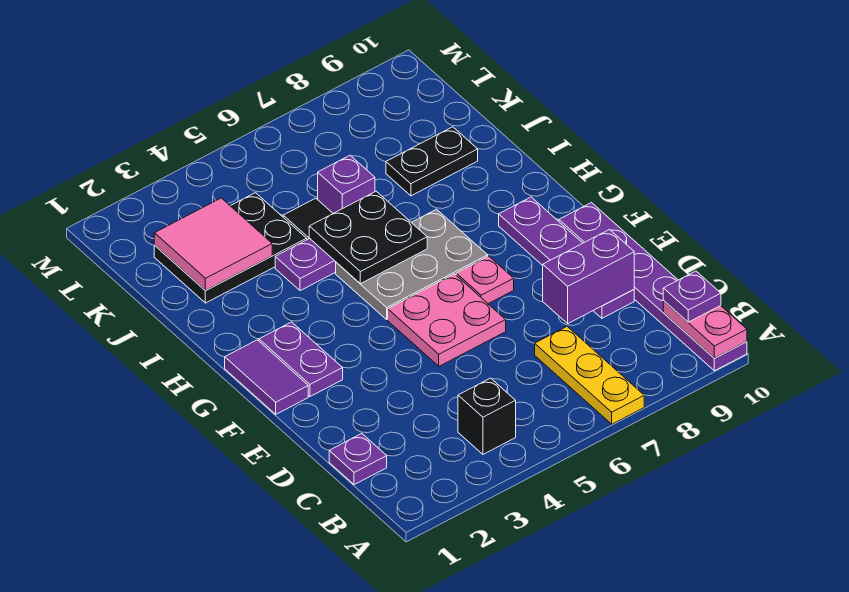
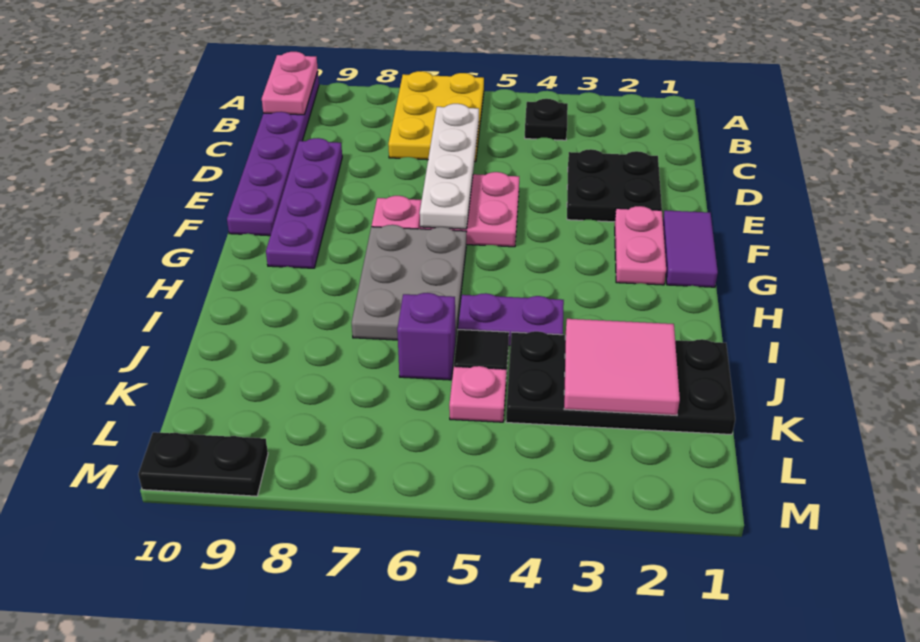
yellow plate A7:C7 level 1 -> yellow plate A6:C7 level 1
black brick B4 level 1 -> black plate B4 level 1
purple plate B10 level 3 -> none
purple plate C1 level 1 -> none
none -> white plate C6:F6 level 2
purple brick D8:D9 level 2 -> none
purple plate F2:G2 level 1 -> pink plate F2:G2 level 1
grey plate G5:H7 level 1 -> grey plate G6:I7 level 1
black plate H5:I6 level 2 -> black plate D2:E3 level 1
black plate J2:K4 level 1 -> black plate J1:K4 level 1
black plate J8:J9 level 1 -> black plate M9:M10 level 1
none -> pink plate K5 level 1

